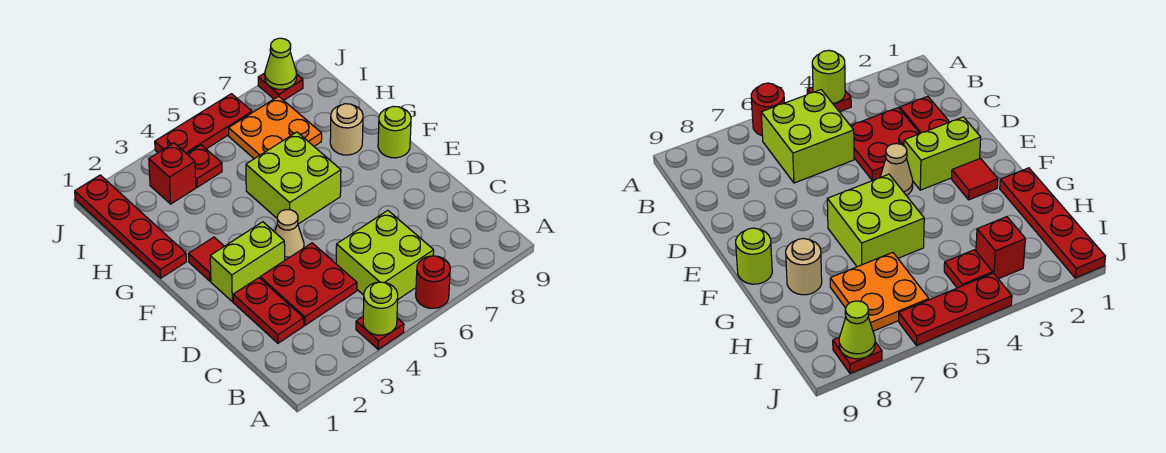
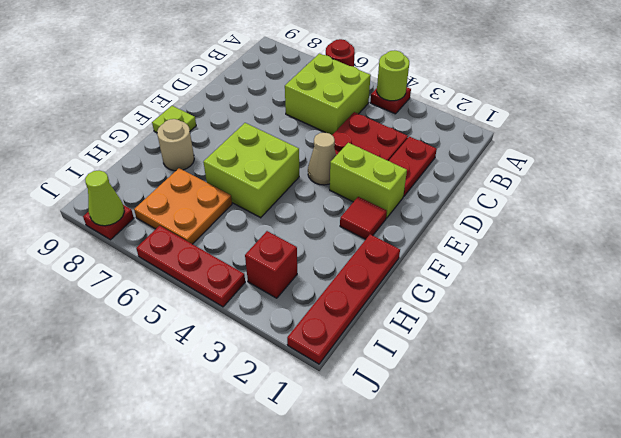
lime round brick F9 level 1 -> lime plate F9 level 1
red plate I4 level 1 -> none

